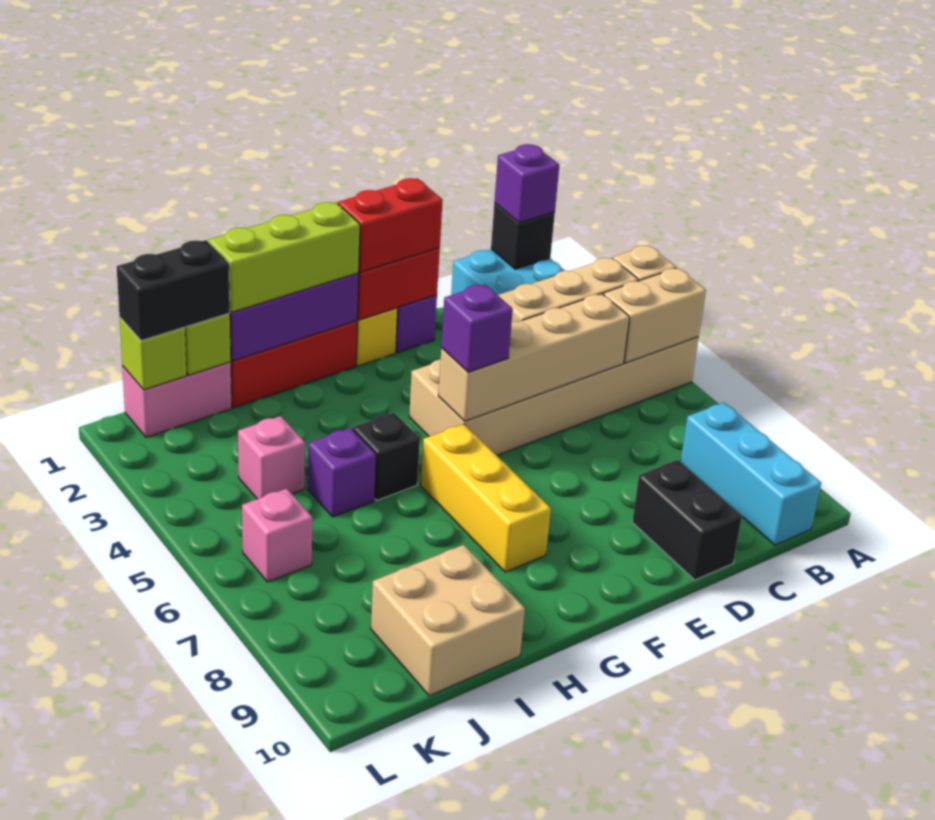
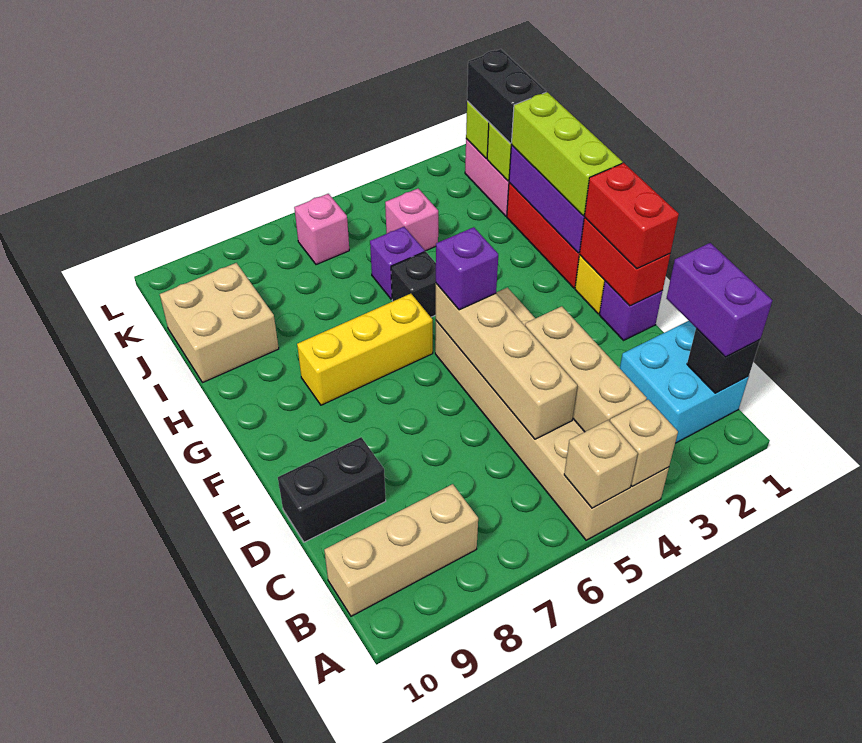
tan brick A5:B5 level 2 -> tan brick A5 level 2
purple brick B1 level 3 -> purple brick B1:C1 level 3
cyan brick B8:B10 level 1 -> tan brick B8:B10 level 1

